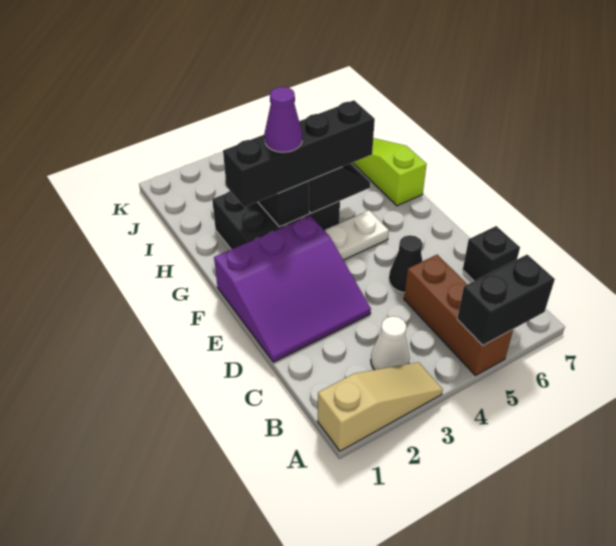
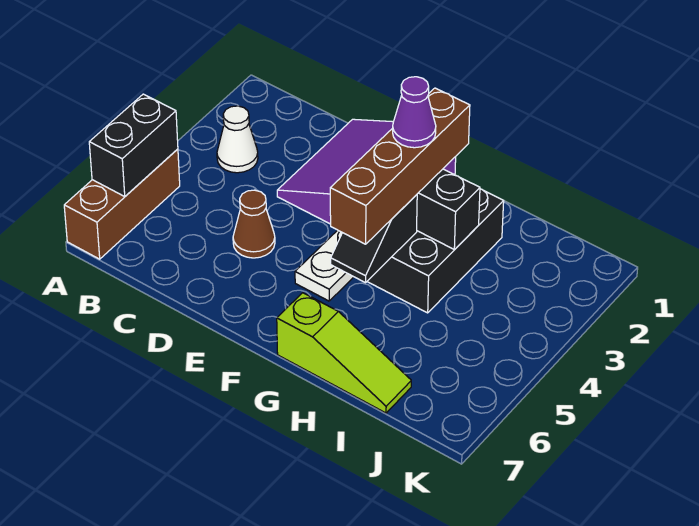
tan slope A1:A3 level 1 top 1 -> none
brown brick A5:C5 level 1 -> brown brick A5:A7 level 1
black brick C7 level 1 -> none
black cone D5 level 1 -> brown cone D5 level 1
black brick G2:G5 level 3 -> brown brick G2:G5 level 3

